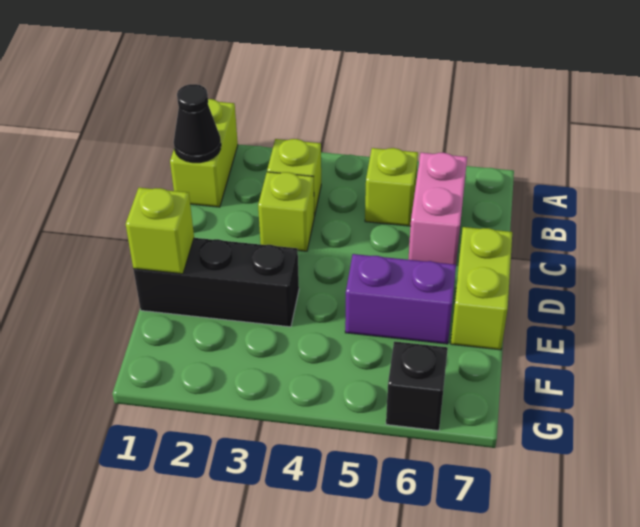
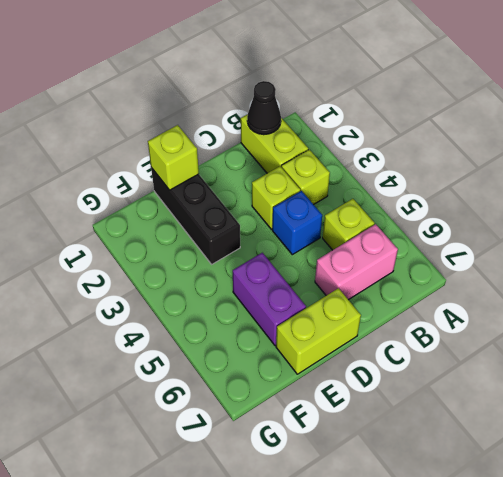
lime brick A1:B1 level 1 -> lime brick B1:B2 level 1
none -> blue brick C4 level 1
black brick G6 level 1 -> none

